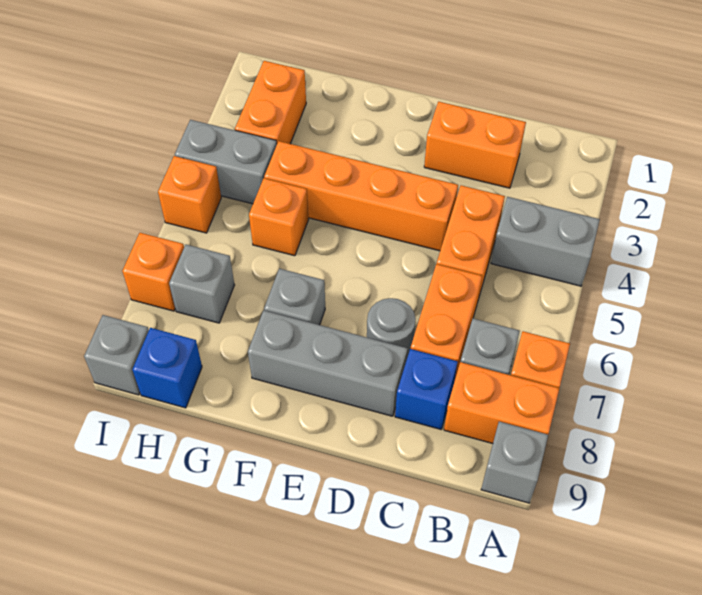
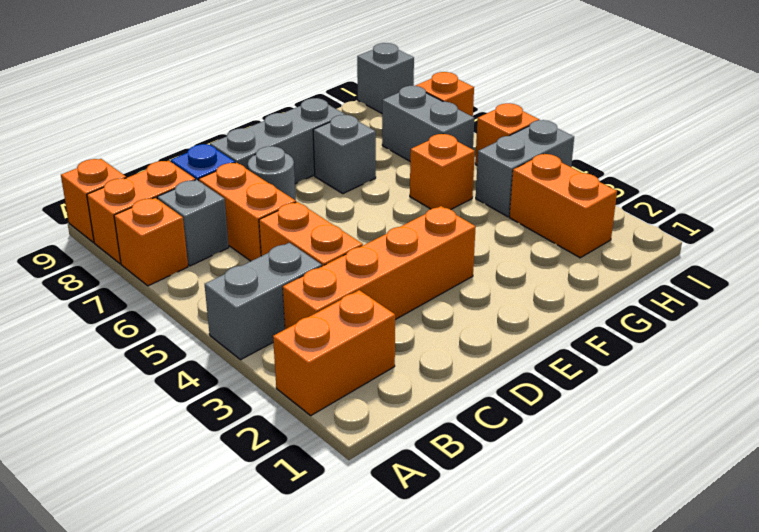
grey brick A9 level 1 -> orange brick A9 level 1
orange brick C2:D2 level 1 -> orange brick A2:B2 level 1
orange brick D4:G4 level 1 -> orange brick B3:E3 level 1
grey brick H7 level 1 -> grey brick H6:H7 level 1
blue brick H9 level 1 -> none

